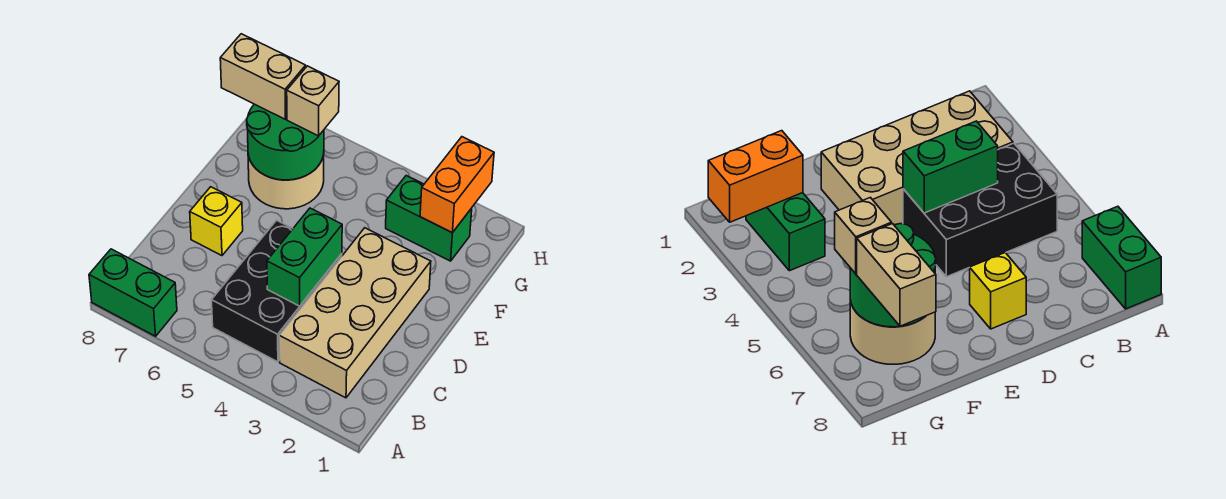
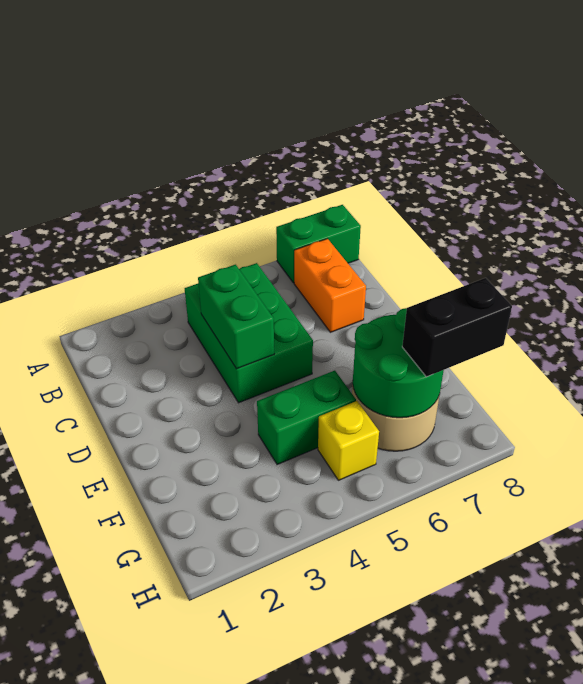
tan brick B2:E3 level 1 -> none
black brick B4:D5 level 1 -> green brick B4:D5 level 1
yellow brick D7 level 1 -> yellow brick G5 level 1
green brick G2:G3 level 1 -> green brick F4:F5 level 1
orange brick G2:H2 level 2 -> orange brick B7:C7 level 1
tan brick G6 level 3 -> none
tan brick G7:G8 level 3 -> black brick G7:G8 level 3

